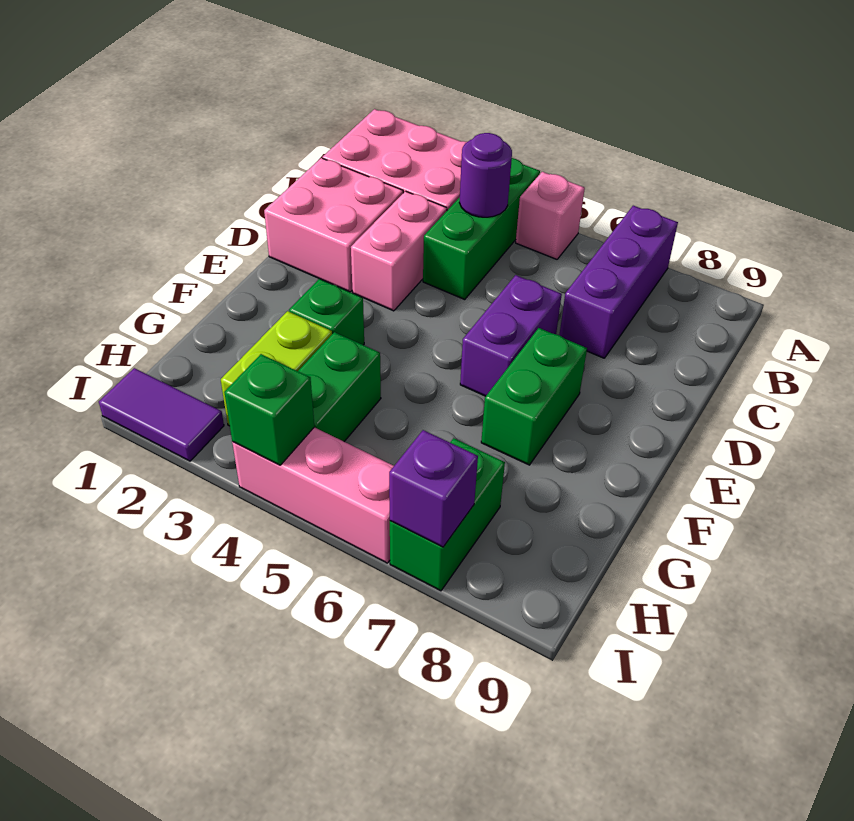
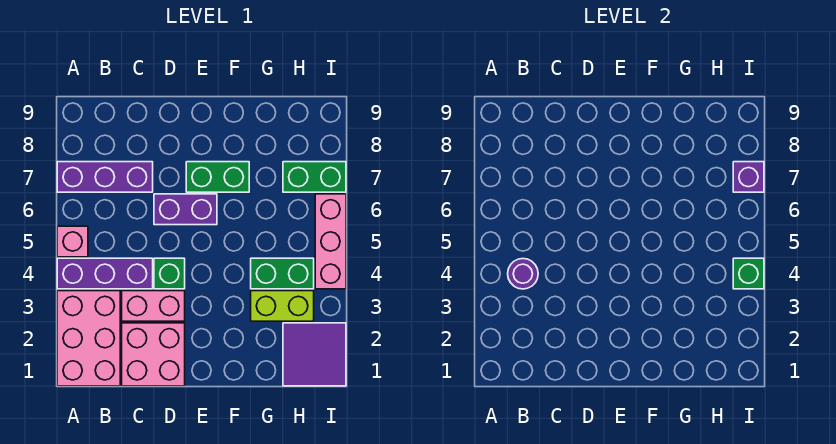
green brick A4:C4 level 1 -> purple brick A4:C4 level 1
green brick F3 level 1 -> green brick D4 level 1
purple tile I1:I2 level 1 -> purple tile H1:I2 level 1

